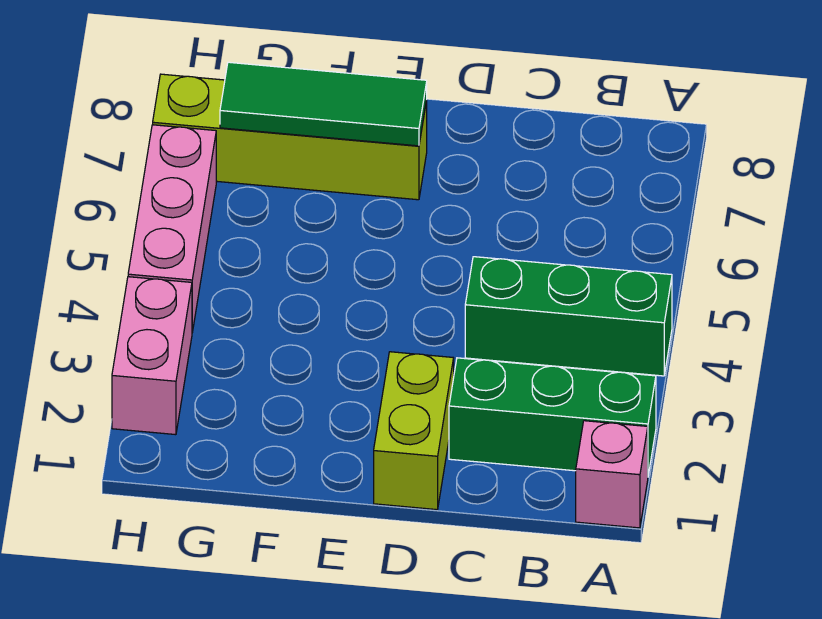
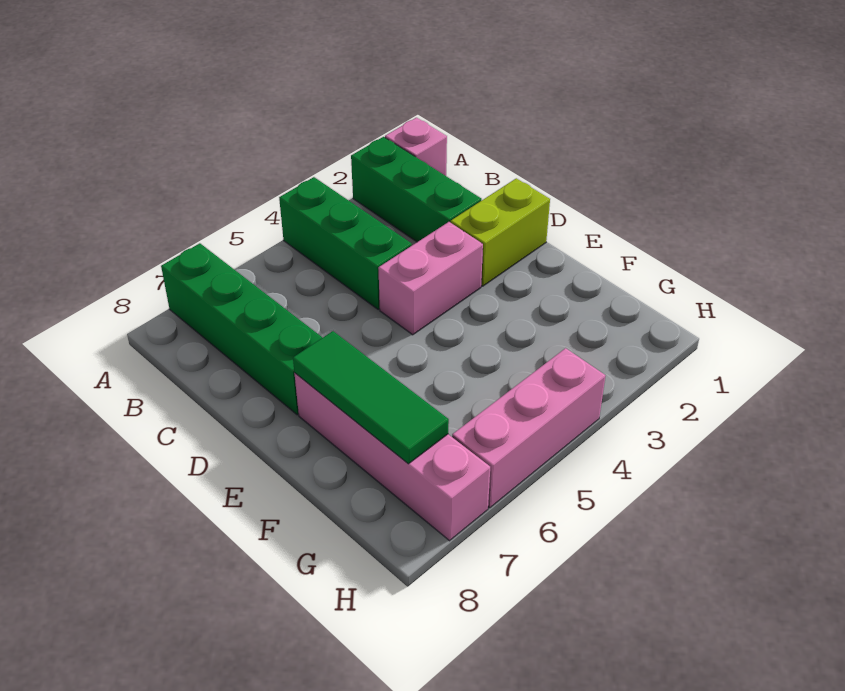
none -> green brick A7:D7 level 1
lime brick E7:H7 level 1 -> pink brick E7:H7 level 1
pink brick H2:H3 level 1 -> pink brick D3:D4 level 1

